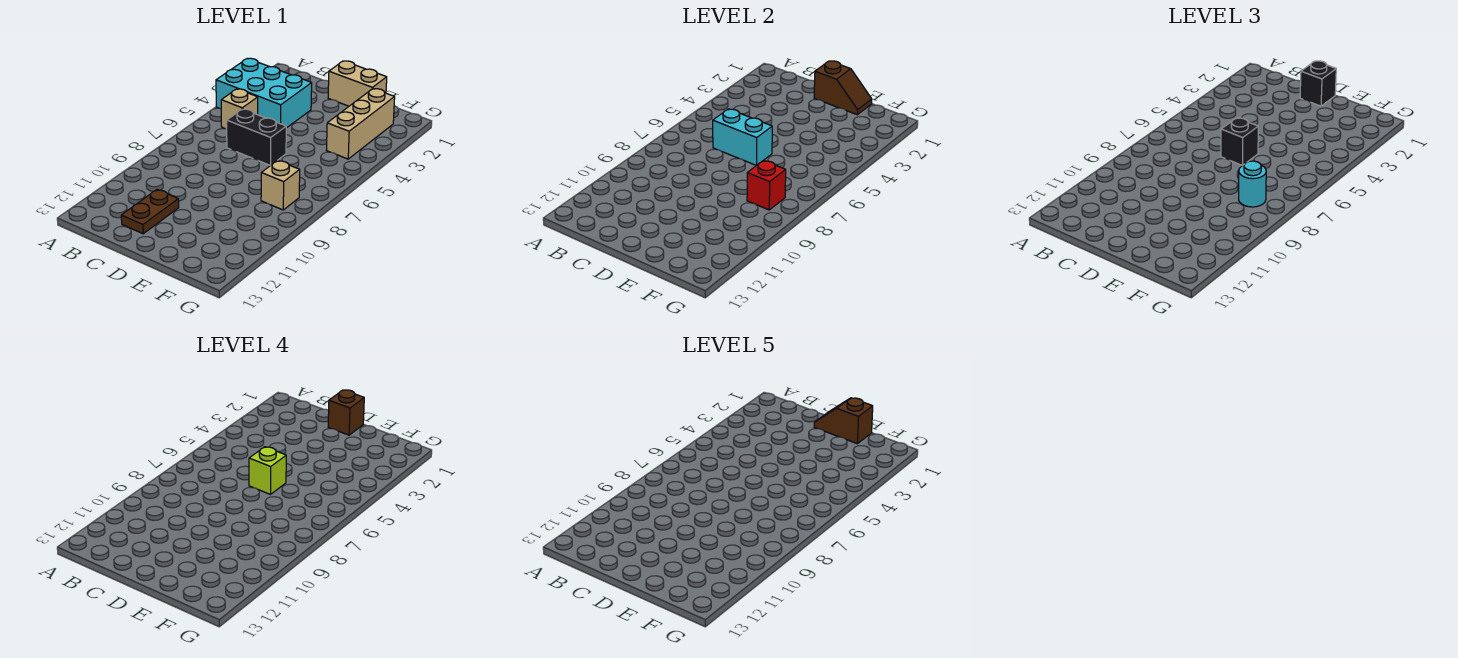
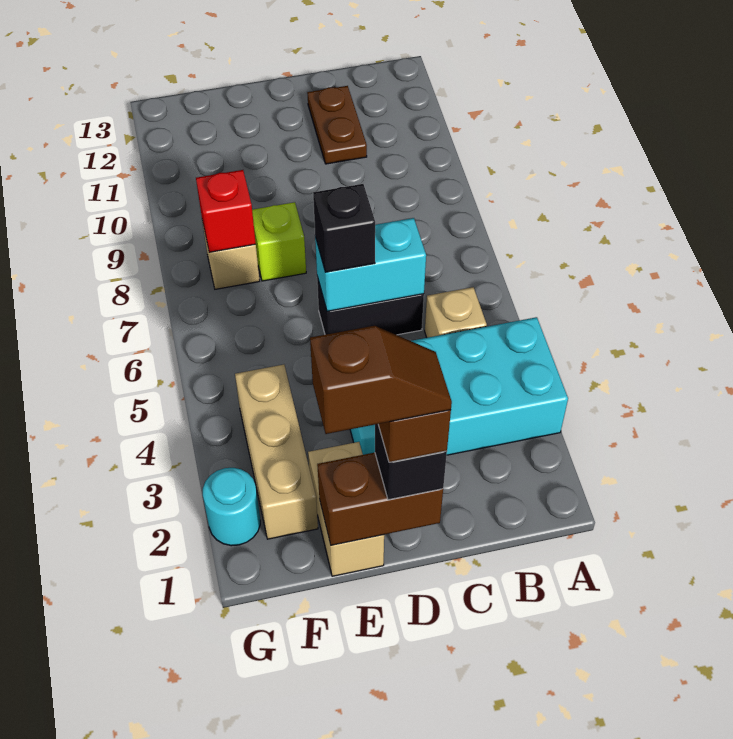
cyan brick A3:C4 level 1 -> cyan brick A3:D4 level 1
tan brick D1:E1 level 1 -> tan brick E1:E2 level 1
brown slope D1:E1 level 2 top D -> brown brick D1:E1 level 2
lime brick D6 level 4 -> lime brick E8 level 1
cyan round brick F8 level 3 -> cyan round brick G2 level 1

